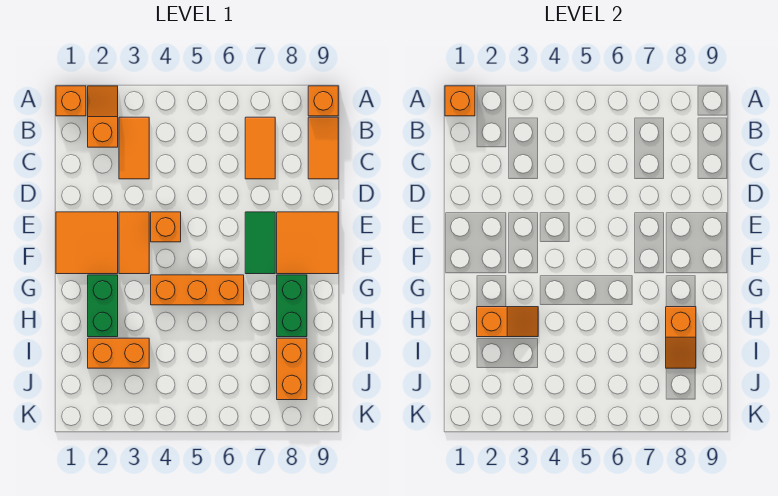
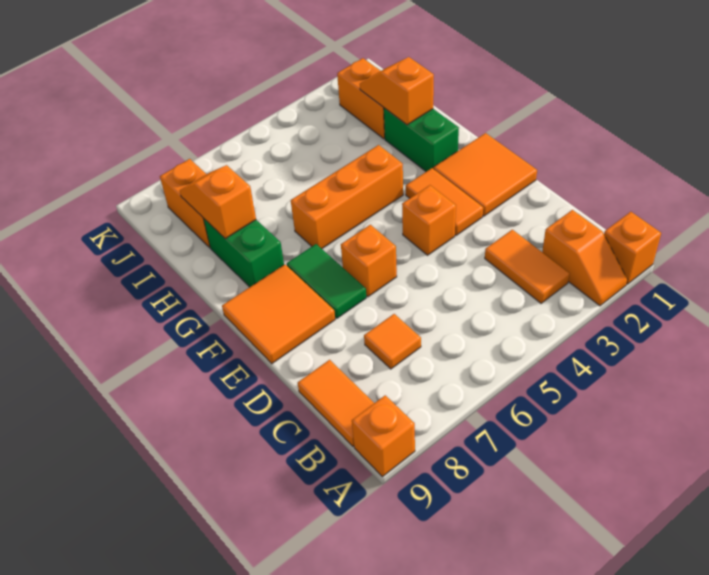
orange brick A1 level 2 -> orange brick E6 level 1
orange tile B7:C7 level 1 -> orange tile C7 level 1
orange slope H2:H3 level 2 top 2 -> orange slope H2:I2 level 2 top H
orange brick I2:I3 level 1 -> orange brick I2:J2 level 1

